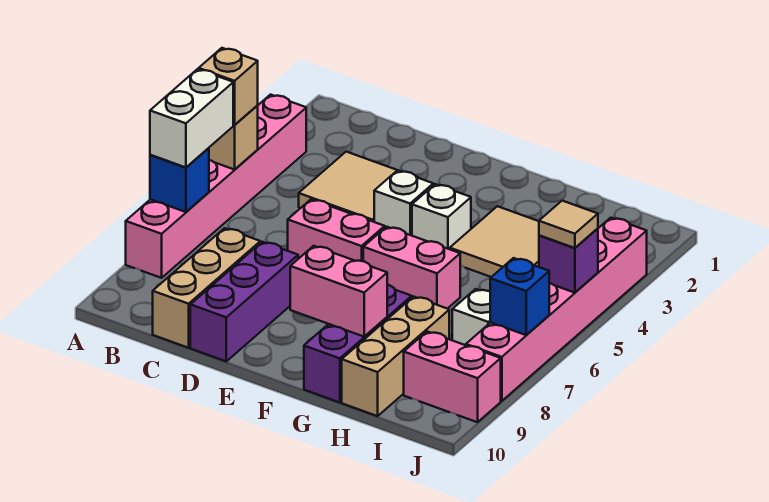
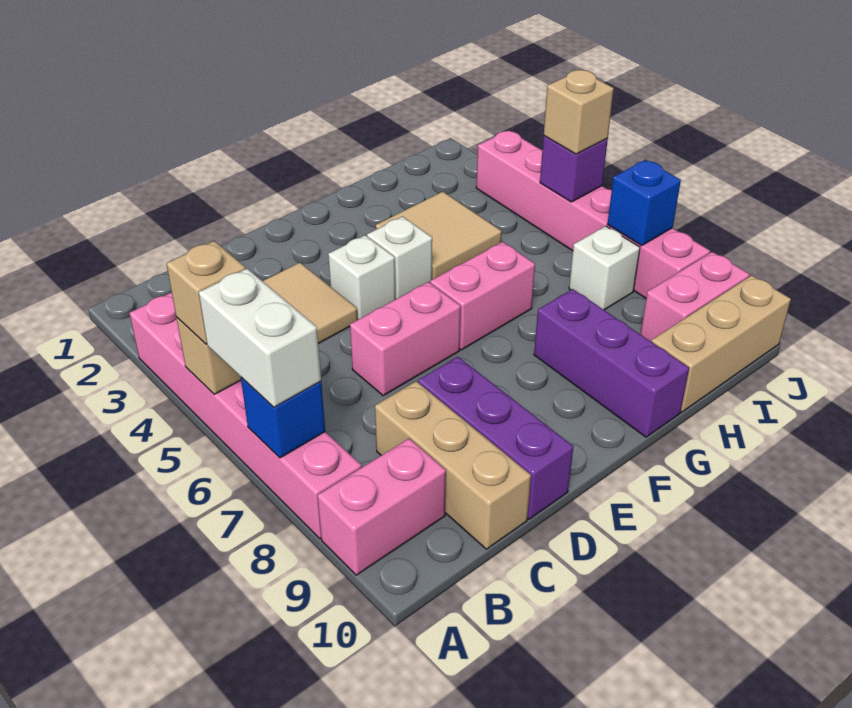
pink brick F9:G9 level 2 -> pink brick A9:B9 level 1
tan brick H8:H10 level 1 -> tan brick H10:J10 level 1
tan tile J5 level 3 -> tan brick J5 level 3

